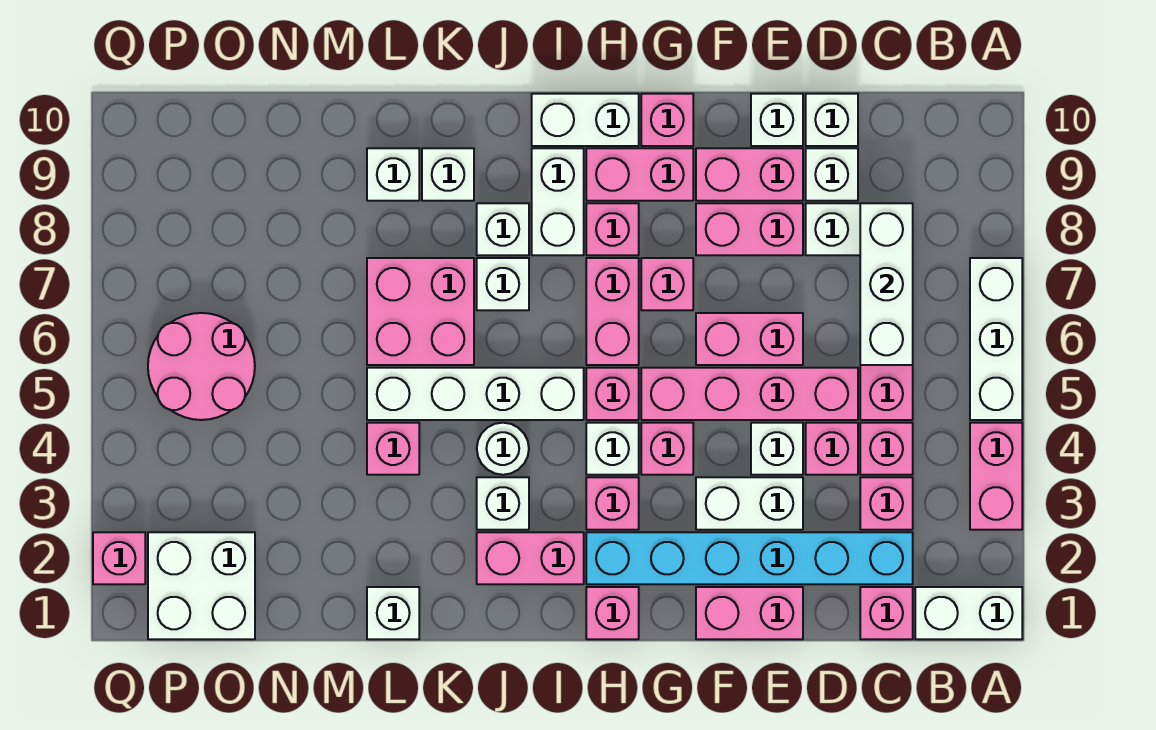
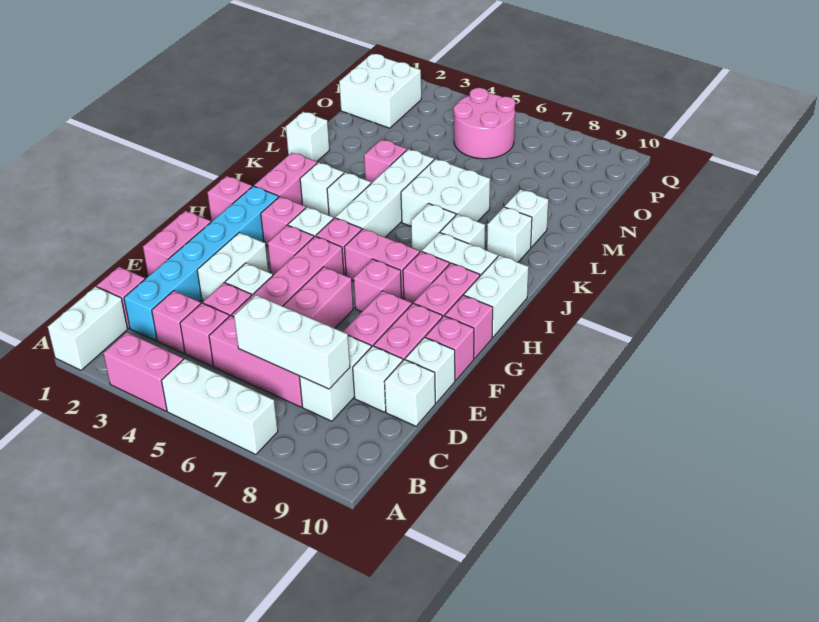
white round brick J4 level 1 -> white brick J4 level 1
pink brick K6:L7 level 1 -> white brick K6:L7 level 1
pink brick Q2 level 1 -> pink brick F10 level 1

